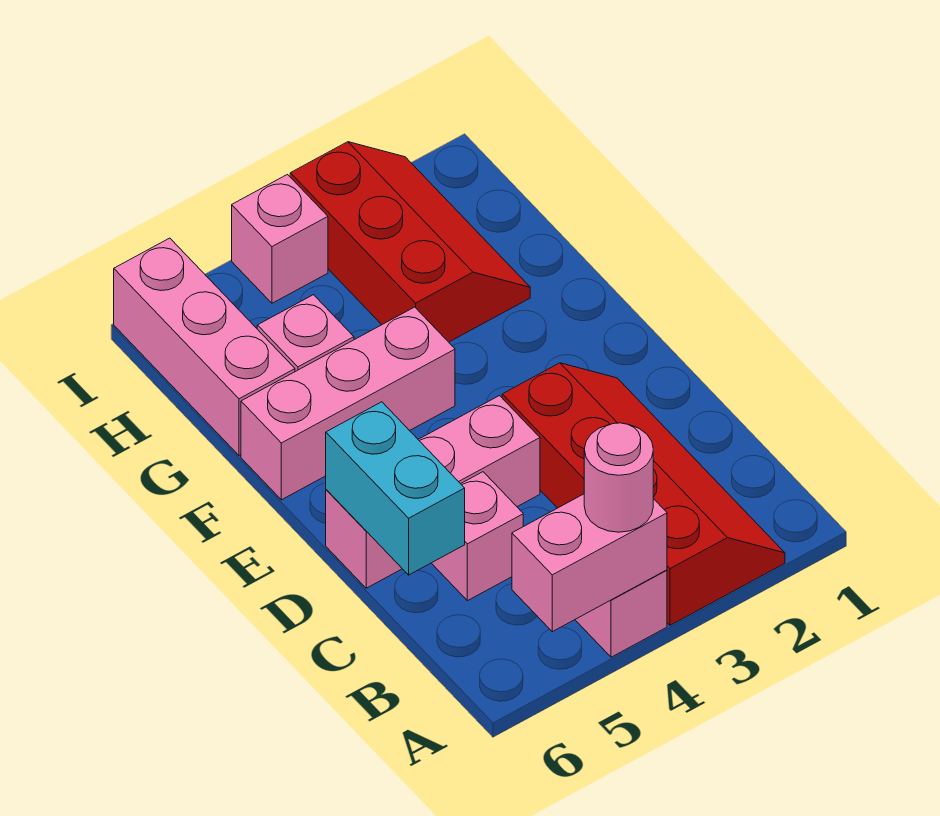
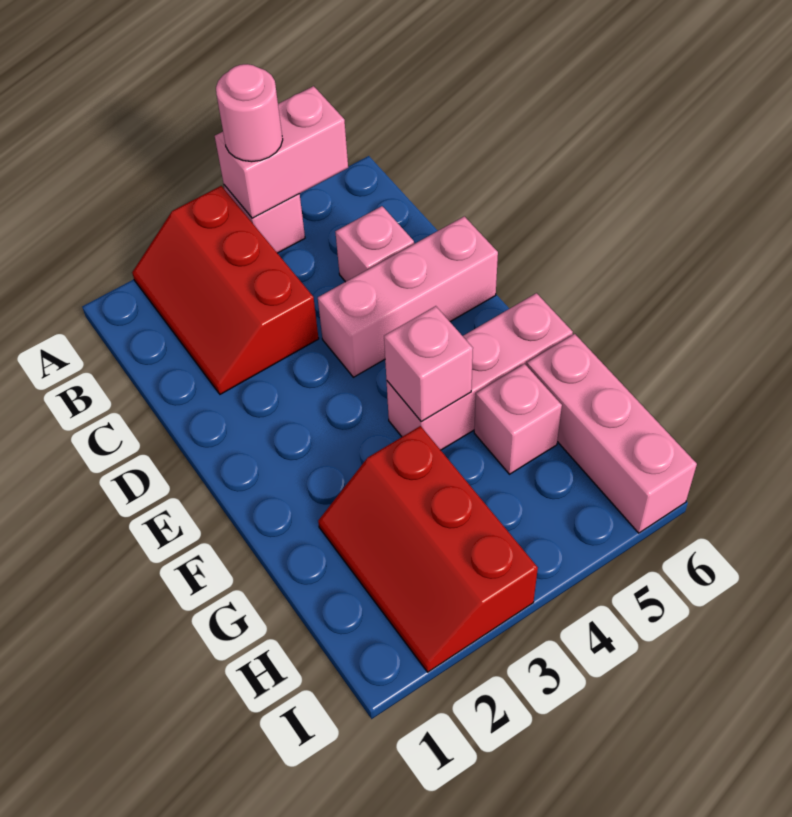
red slope A2:D3 level 1 top 3 -> red slope A2:C3 level 1 top 3
cyan brick C6:D6 level 2 -> none
pink brick I4 level 1 -> pink brick F4 level 2

